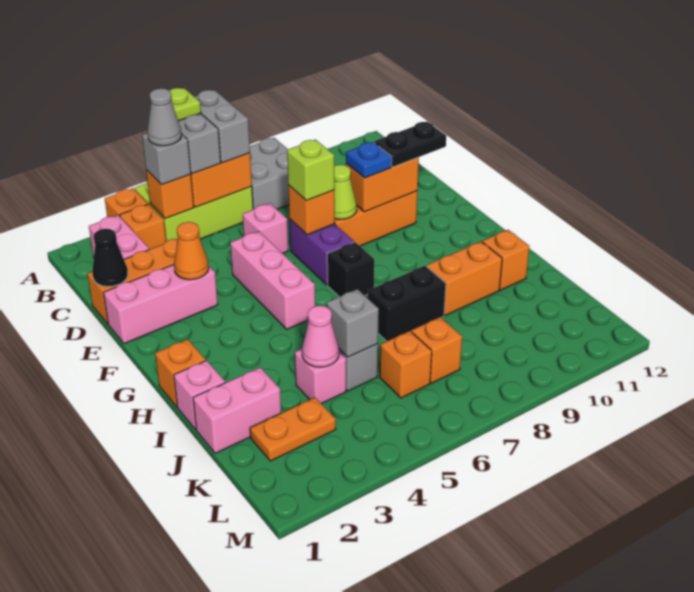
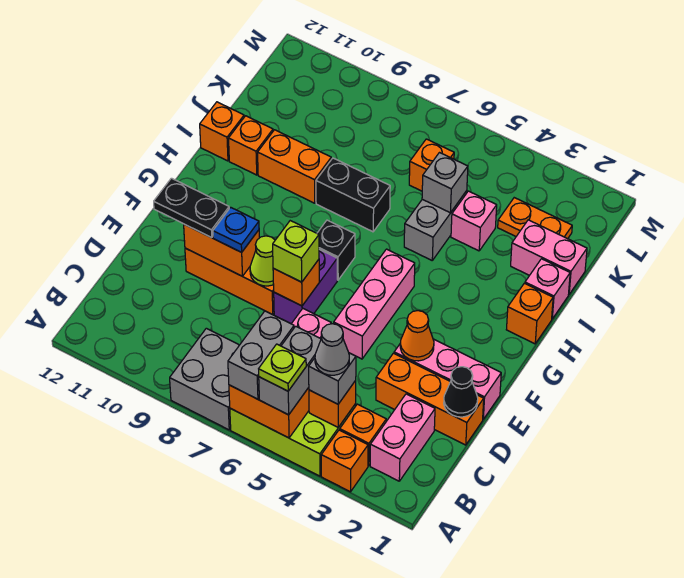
pink cone J4 level 2 -> none
orange brick K7 level 1 -> orange brick I12 level 1

